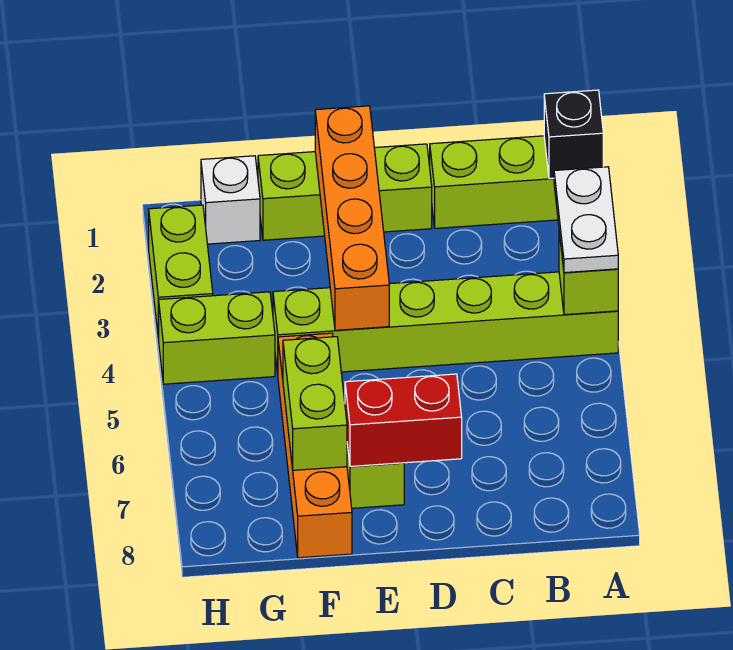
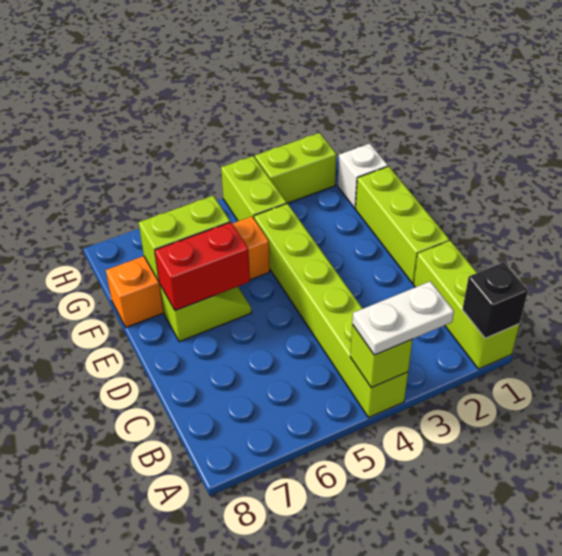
red brick D7:E7 level 2 -> red brick E6:E7 level 2
orange brick E1:E4 level 2 -> none

